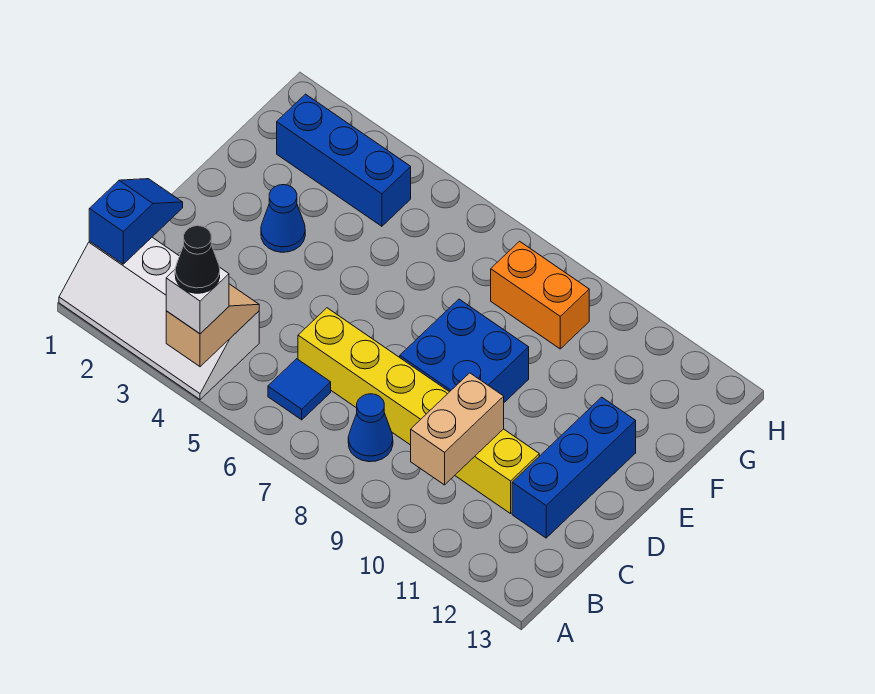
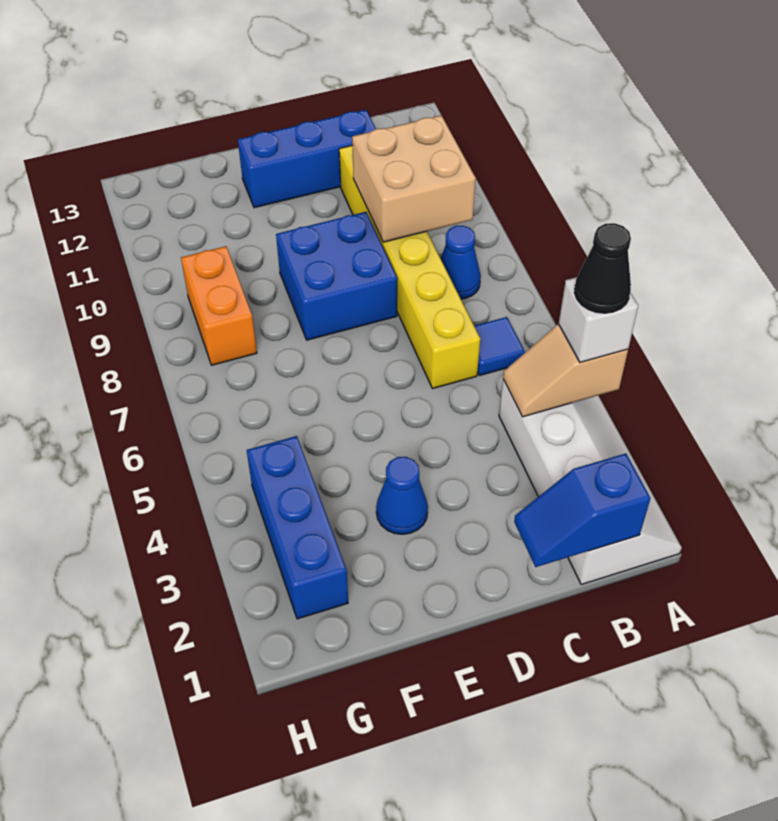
tan brick B10:C10 level 2 -> tan brick B9:C10 level 2

